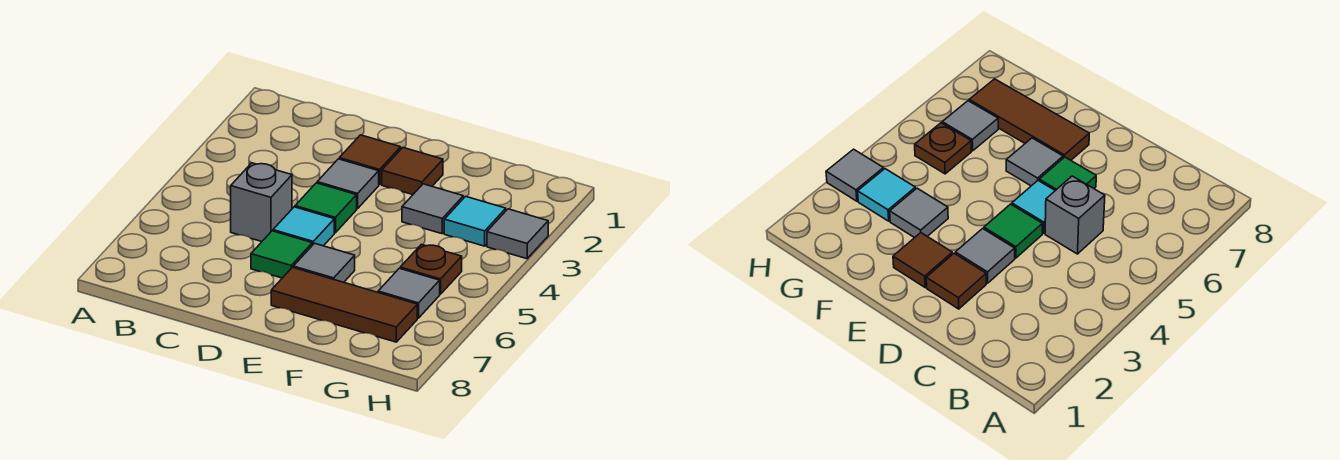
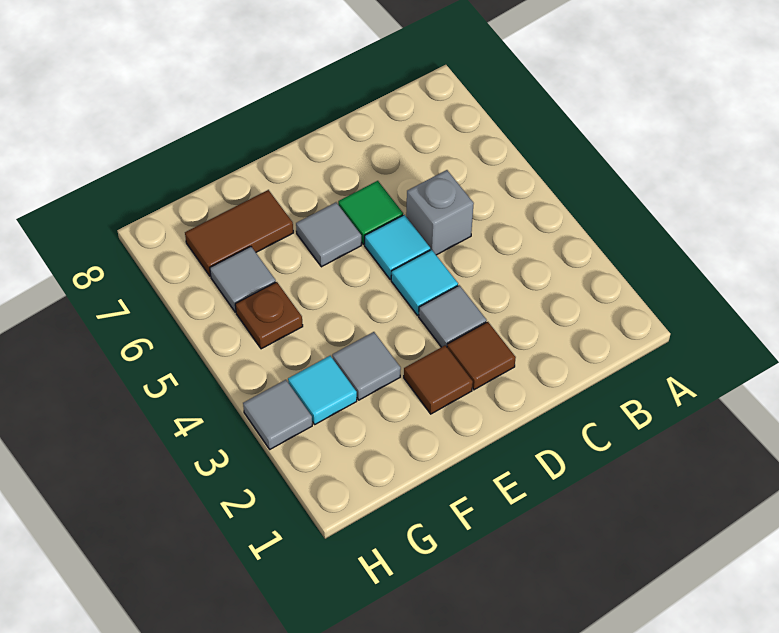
green tile D4 level 1 -> cyan tile D4 level 1
brown tile E7:G7 level 1 -> brown tile F7:G7 level 1

